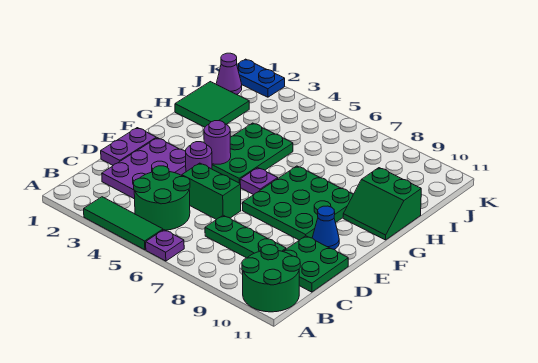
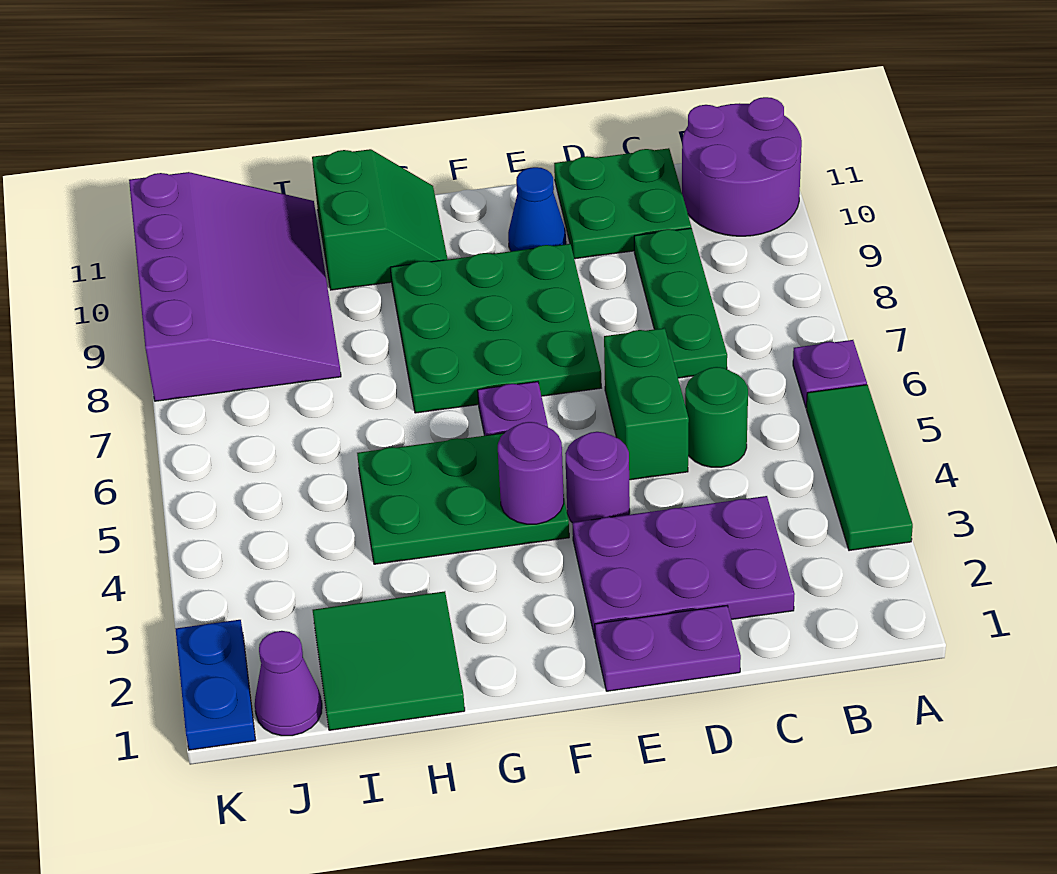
green round brick A10:B11 level 1 -> purple round brick A10:B11 level 1
green round brick B4:C5 level 1 -> green round brick C5 level 1
none -> purple slope I8:K11 level 1 top K

